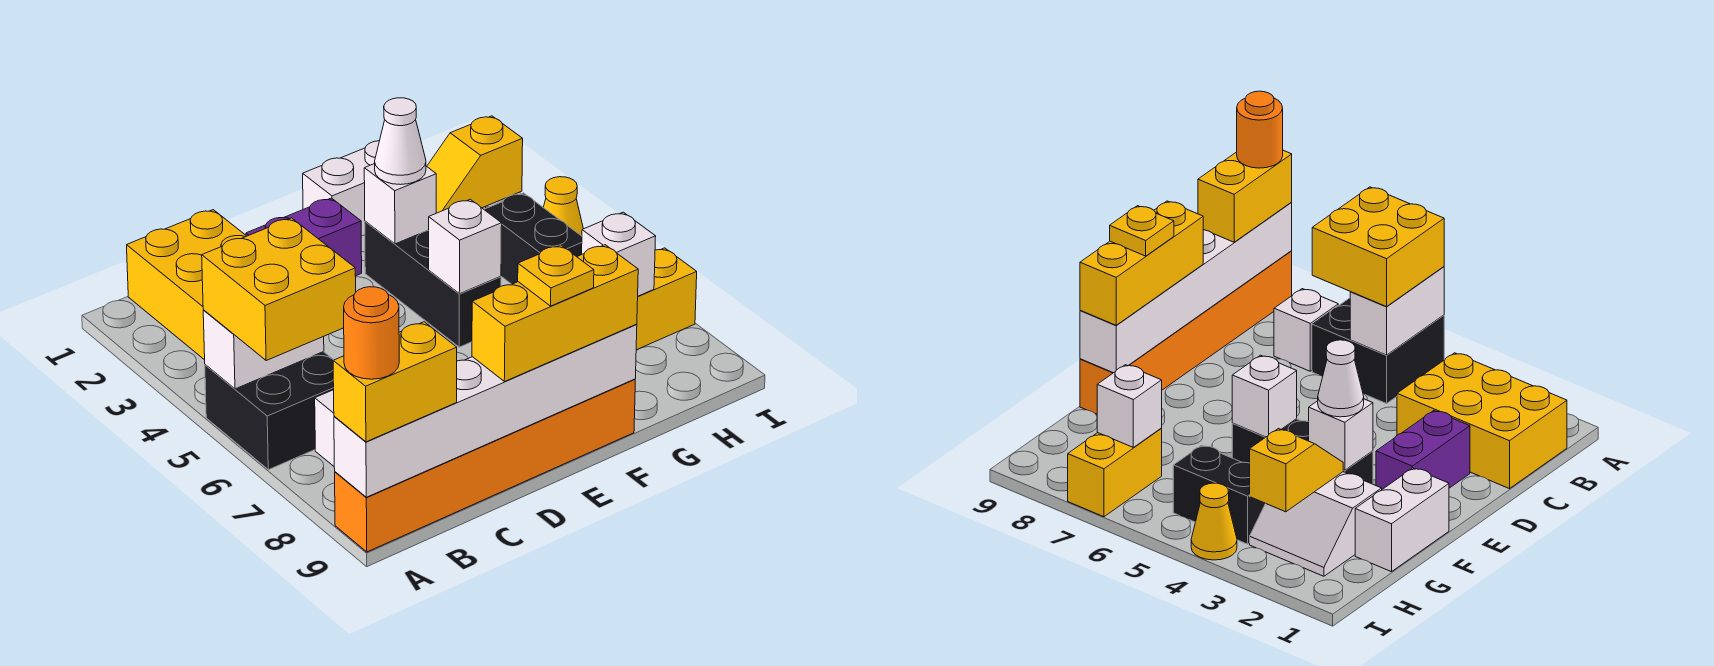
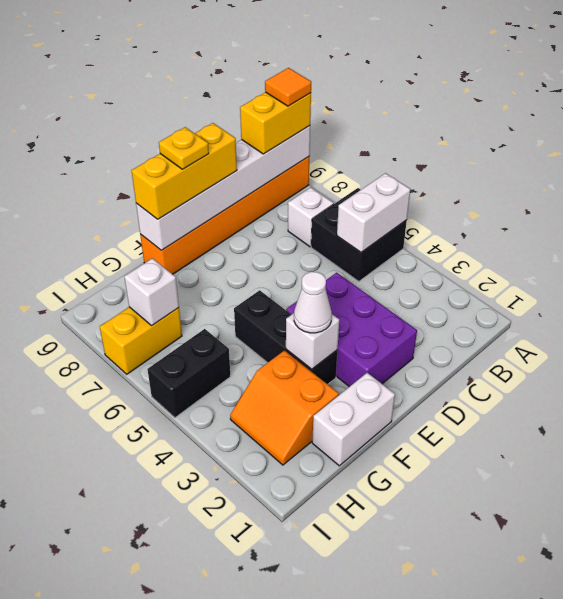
yellow brick A5:B6 level 3 -> none
orange round brick A9 level 4 -> orange tile A9 level 4
yellow brick B1:C3 level 1 -> none
purple brick D2:E2 level 1 -> purple brick D2:E4 level 1
white brick F5 level 2 -> none
white slope G2:H3 level 1 top G -> orange slope G2:H3 level 1 top G
yellow slope G3:H3 level 2 top H -> none
black brick H4:H5 level 1 -> black brick H5:I5 level 1
yellow cone I4 level 1 -> none

